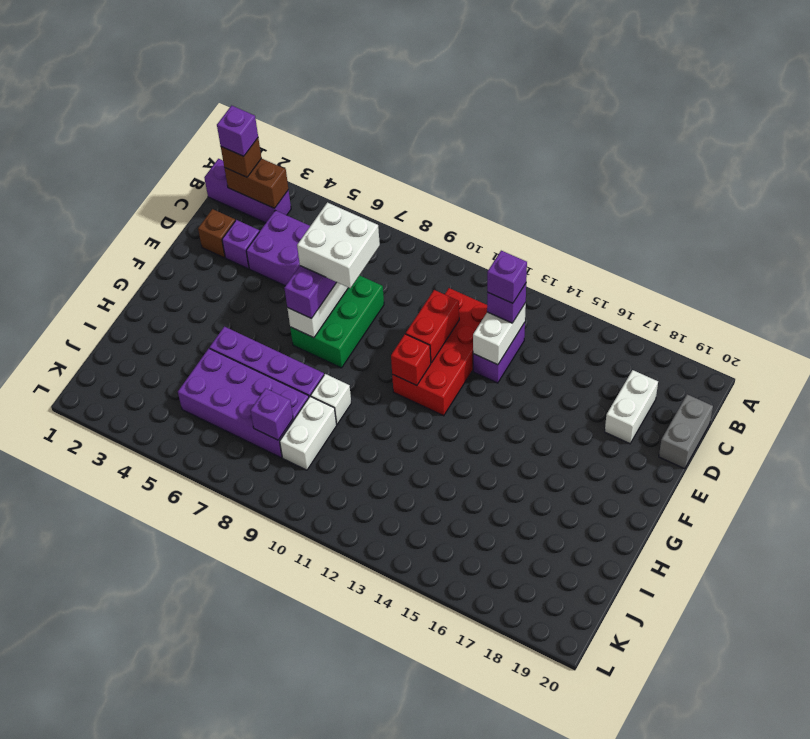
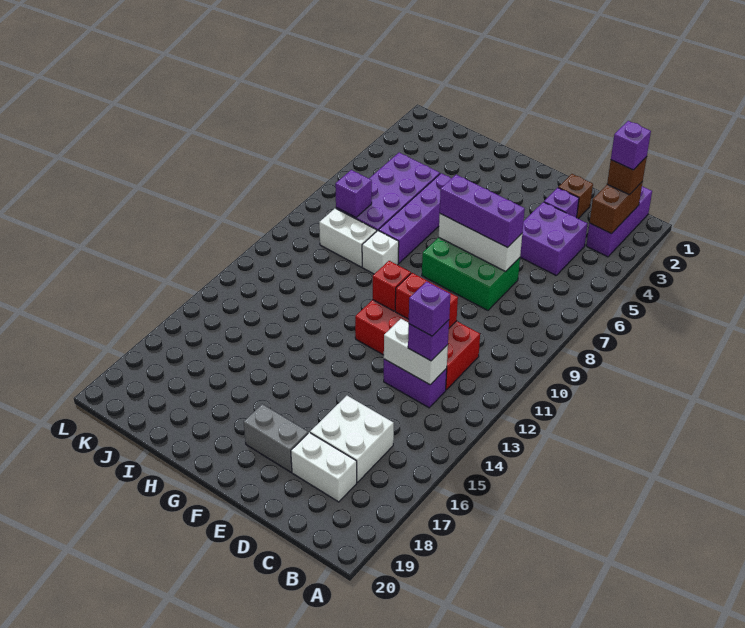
grey brick C20:D20 level 1 -> grey brick E18:F18 level 1
white brick D7:E8 level 4 -> white brick C16:D17 level 1

